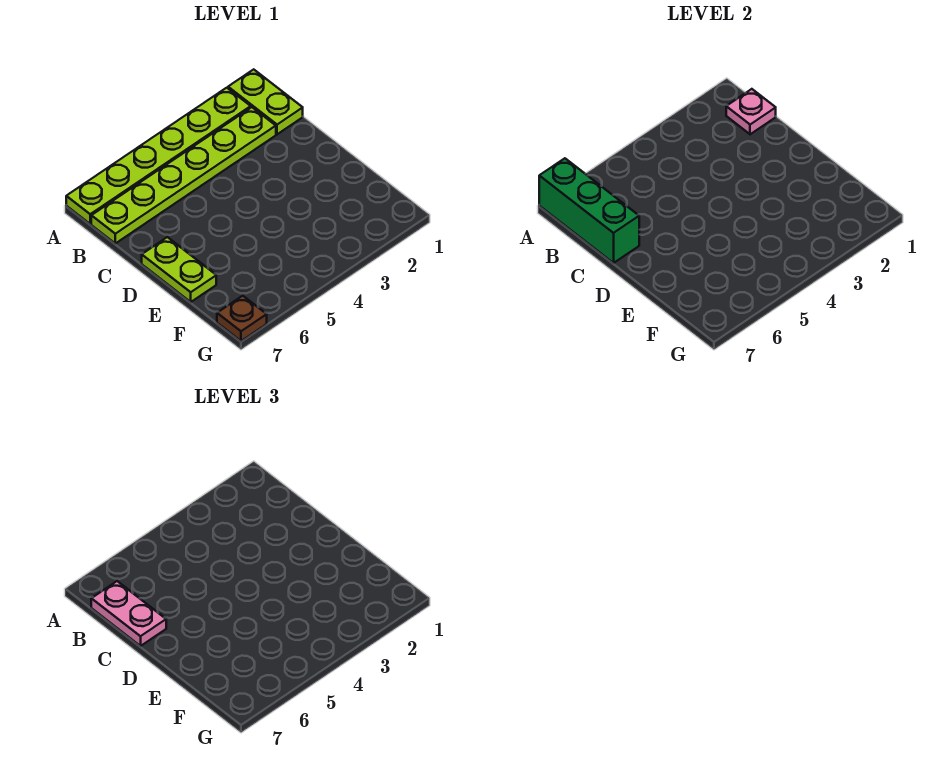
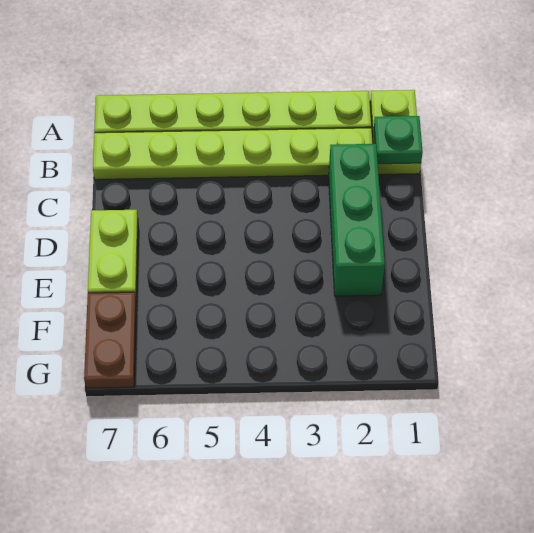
green brick A7:C7 level 2 -> green brick C2:E2 level 1
pink plate B1 level 2 -> green plate B1 level 2
pink plate B7:C7 level 3 -> none
brown plate G7 level 1 -> brown plate F7:G7 level 1

